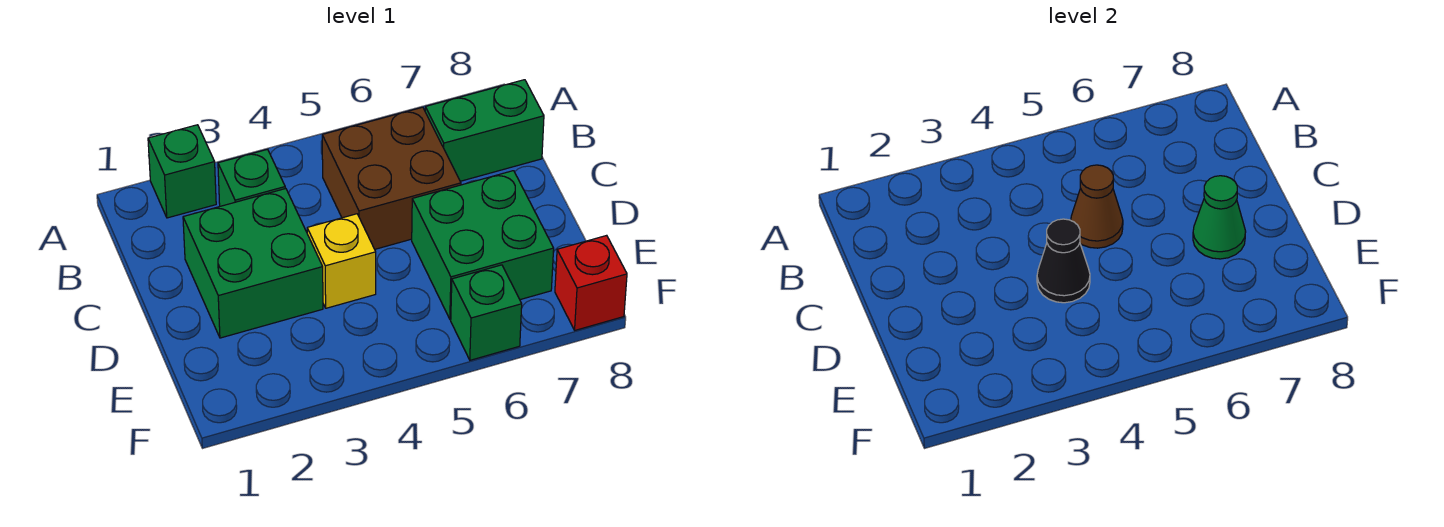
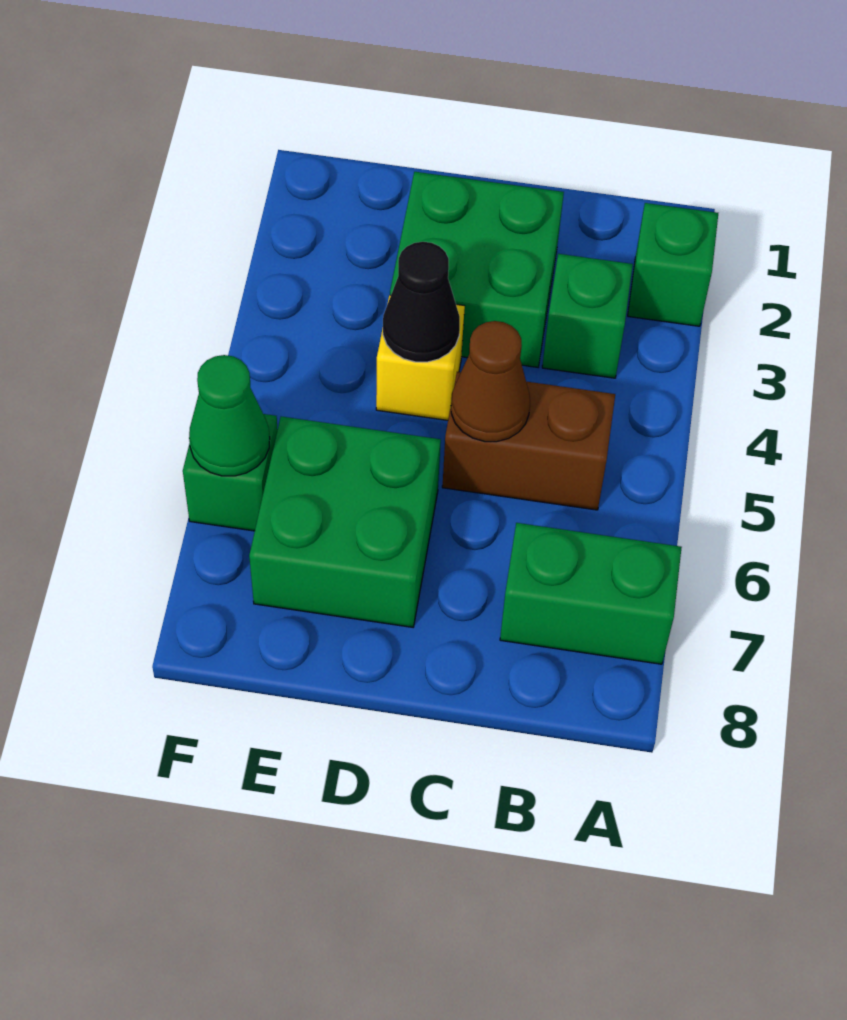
brown brick B5:C6 level 1 -> brown brick B5:C5 level 1
green brick B7:B8 level 1 -> green brick A7:B7 level 1
green cone D7 level 2 -> green cone F6 level 2
red brick F8 level 1 -> none

